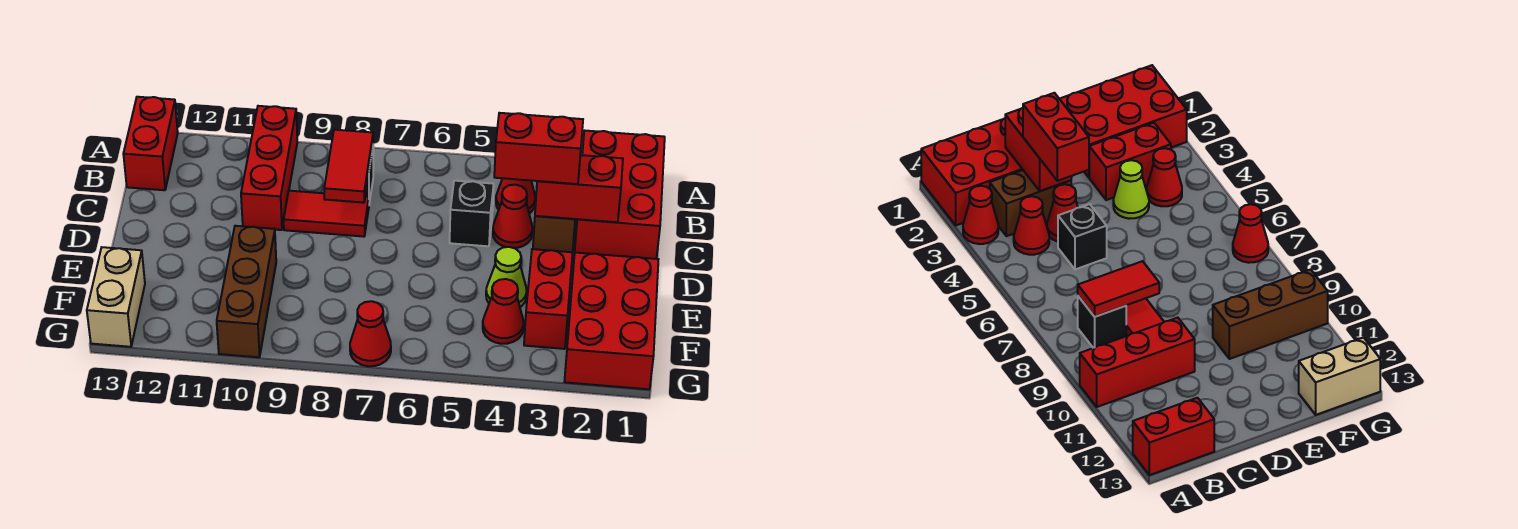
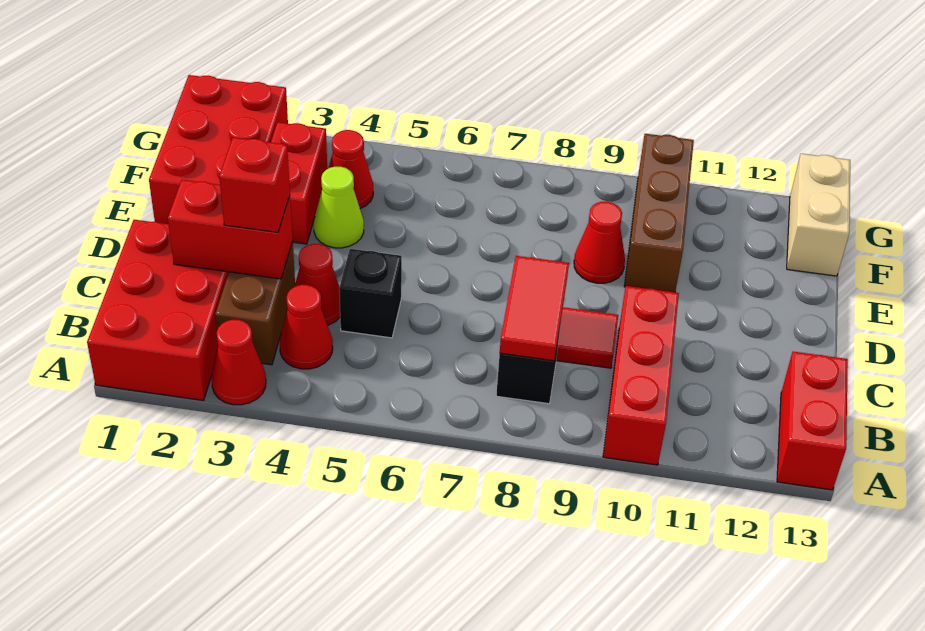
red brick C3:C4 level 3 -> red brick C3 level 3
red cone G7 level 1 -> red cone E9 level 1

